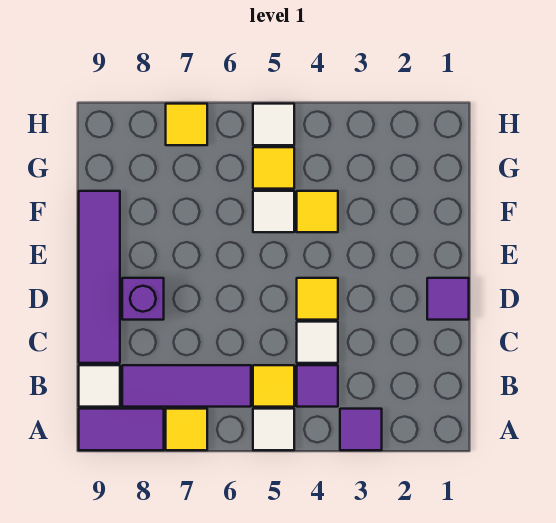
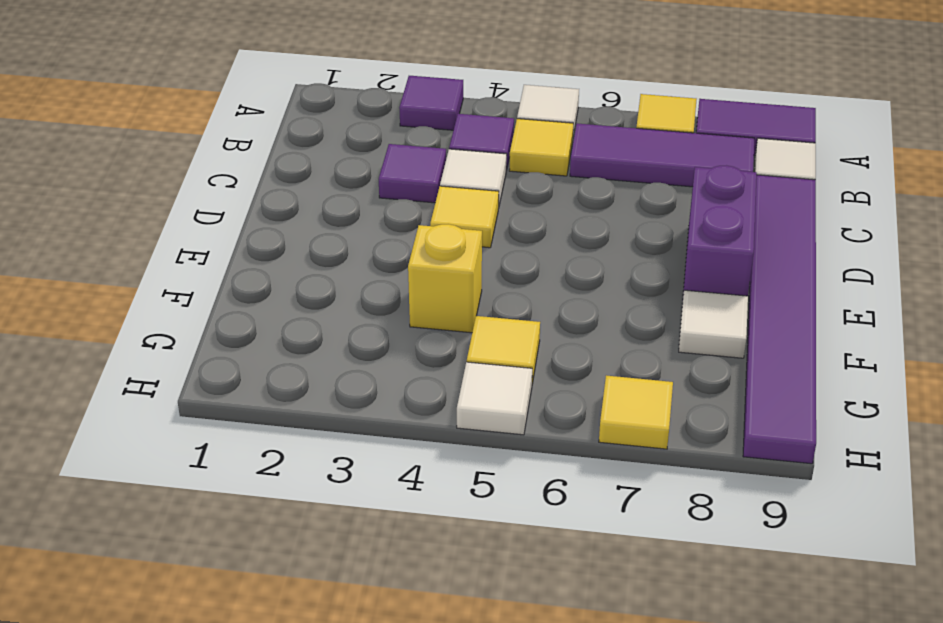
purple tile C9:F9 level 1 -> purple tile C9:H9 level 1
purple tile D1 level 1 -> purple tile C3 level 1
purple brick D8 level 1 -> purple brick D8:E8 level 1
yellow tile F4 level 1 -> yellow brick F4 level 1
white tile F5 level 1 -> white tile F8 level 1

